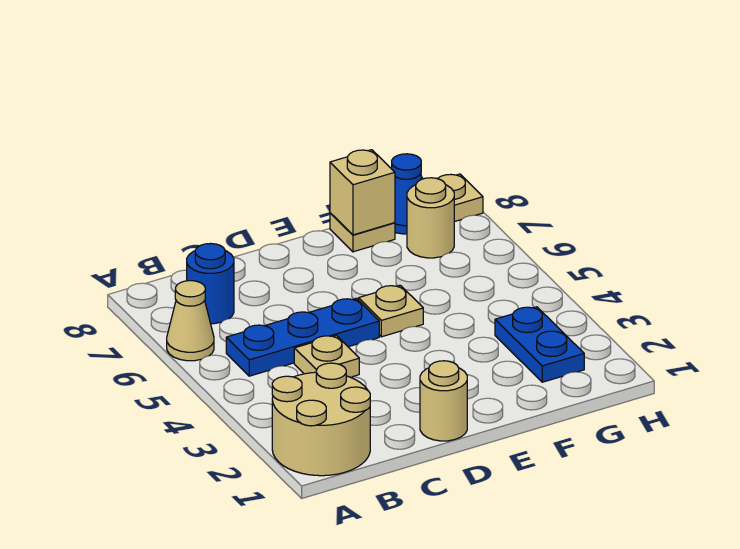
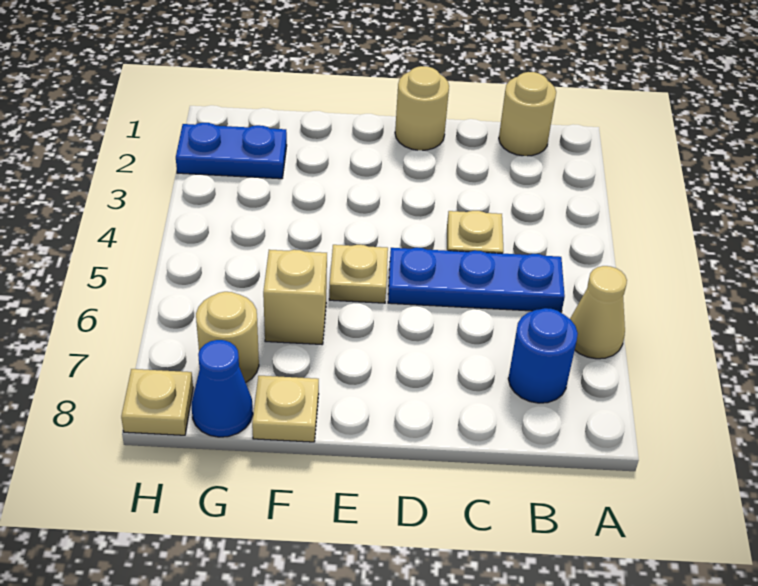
tan round brick A1:B2 level 1 -> tan round brick B1 level 1
tan brick F8 level 2 -> tan brick F6 level 1
blue plate G2:G3 level 1 -> blue plate G2:H2 level 1

